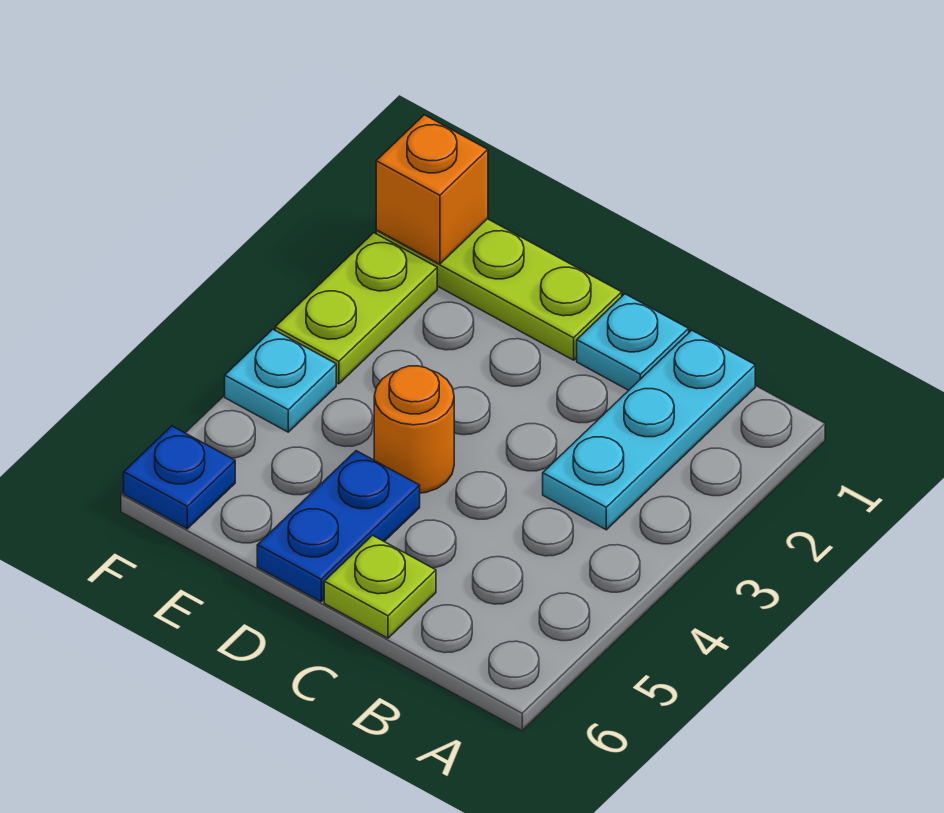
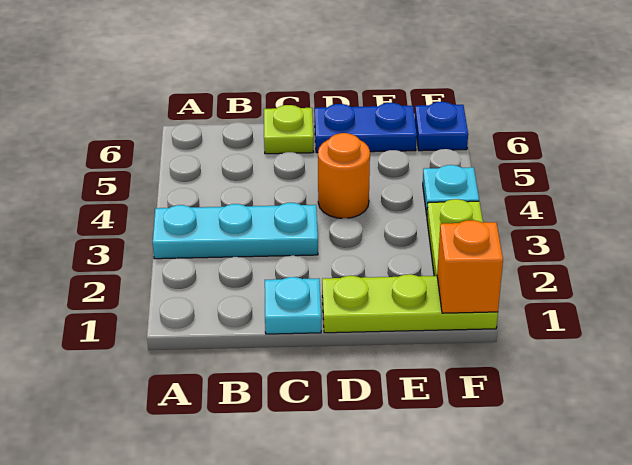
cyan plate B1:B3 level 1 -> cyan plate A3:C3 level 1
blue plate D5:D6 level 1 -> blue plate D6:E6 level 1

